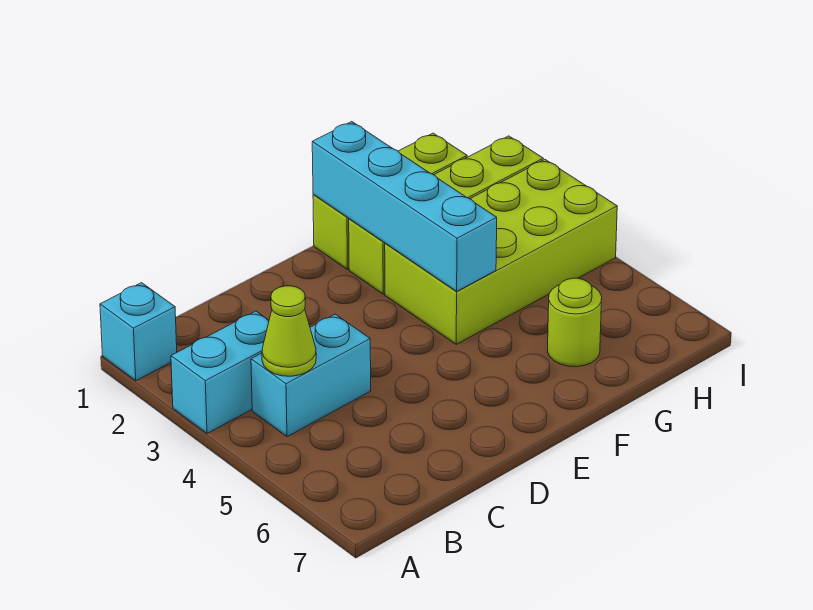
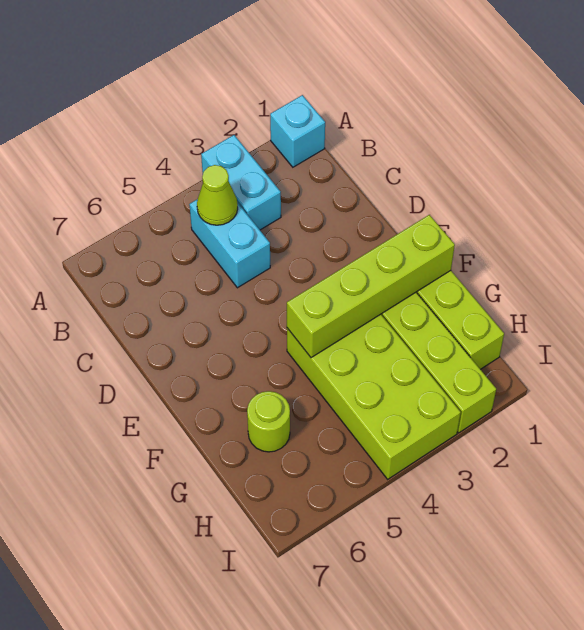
cyan brick F1:F4 level 2 -> lime brick F1:F4 level 2

